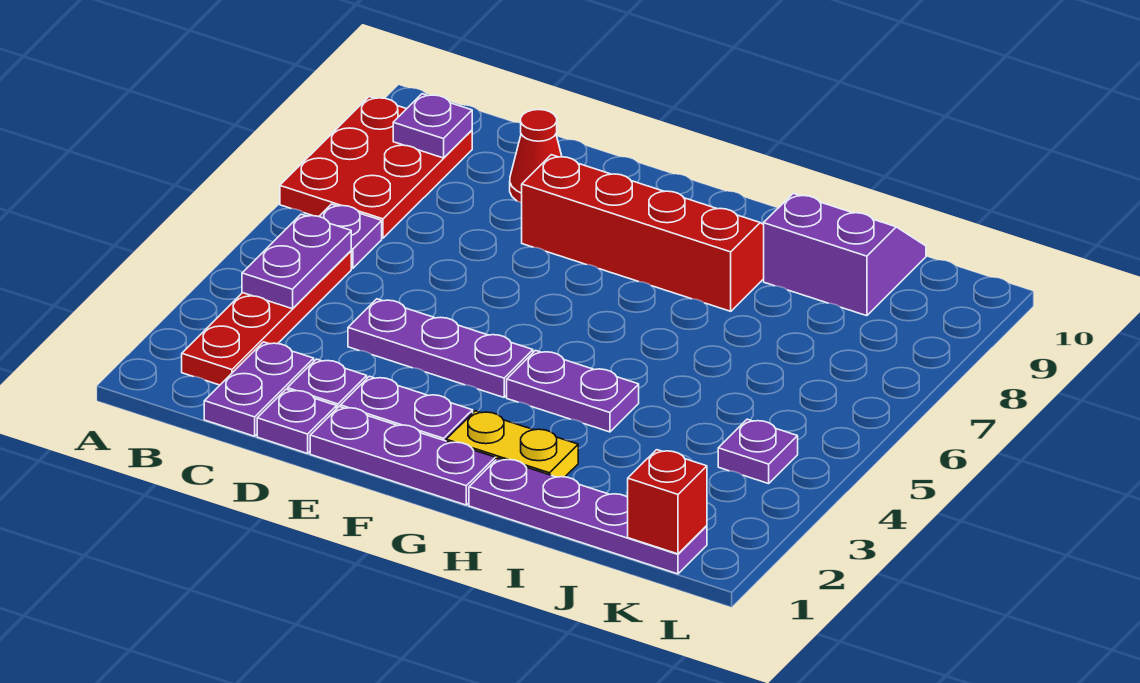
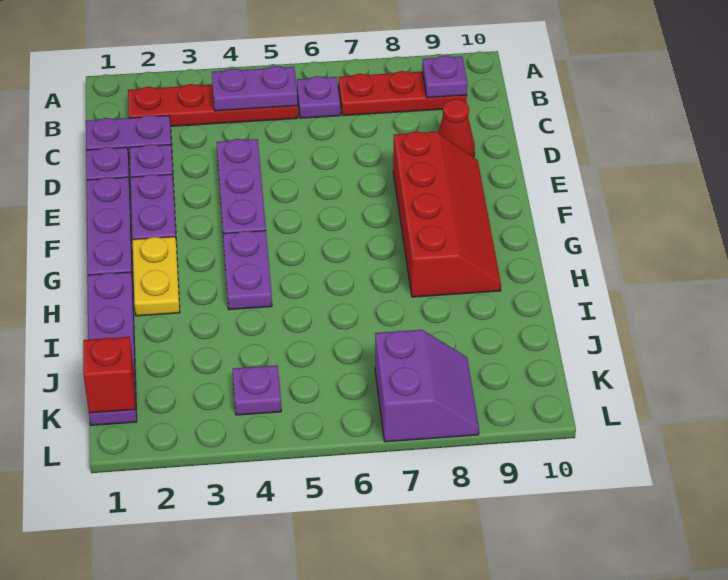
red plate A7:B9 level 1 -> red plate B7:B9 level 1
purple slope I9:J10 level 1 top 9 -> purple slope K7:L8 level 1 top 7

